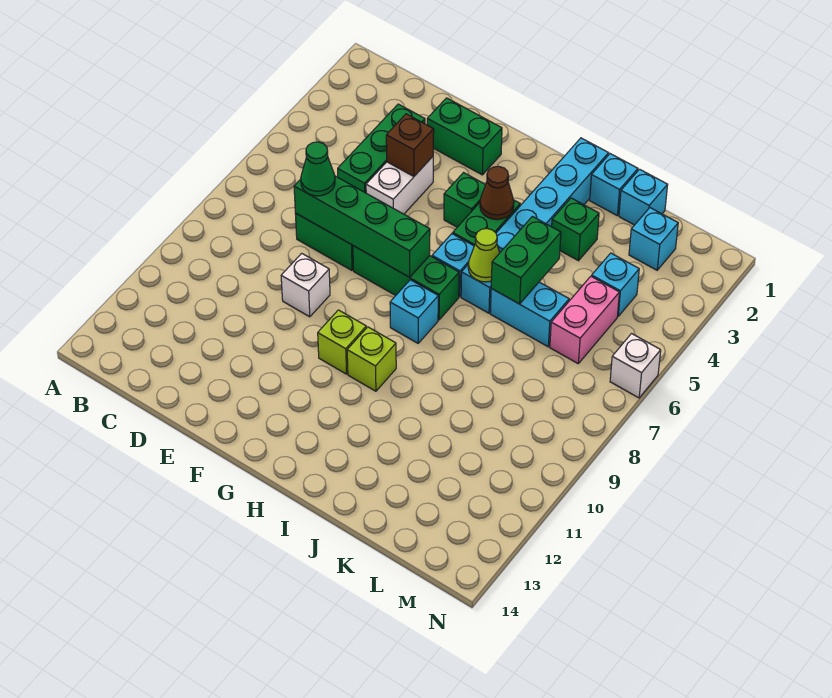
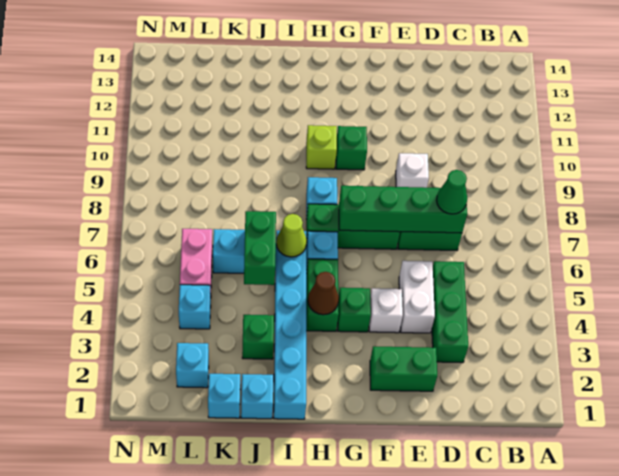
brown brick E4 level 2 -> none
lime brick G10 level 1 -> green brick G10 level 1
white brick N6 level 1 -> white brick F4 level 1

